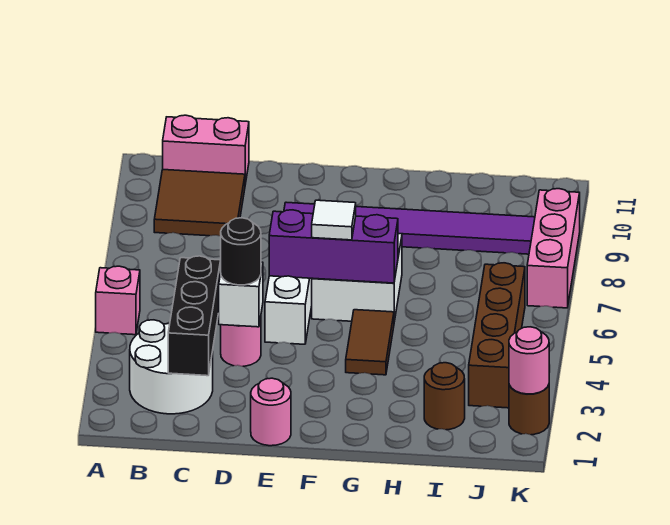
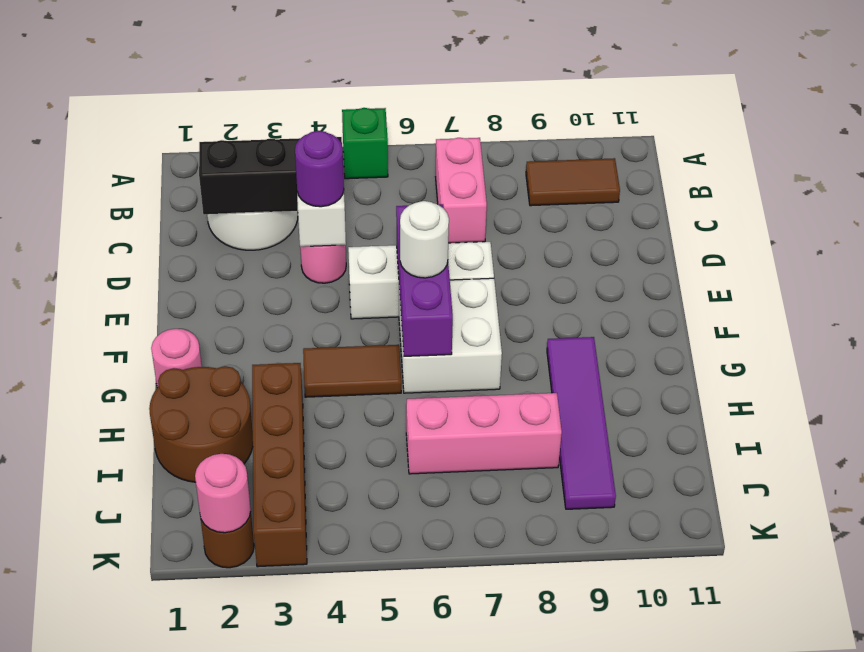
pink brick A5 level 1 -> green brick A5 level 1
brown tile B9:C10 level 1 -> brown tile B9:B10 level 1
pink brick B11:C11 level 1 -> pink brick B7:C7 level 1
black round brick D4 level 3 -> purple round brick D4 level 3
pink round brick E1 level 1 -> pink round brick G1 level 1
purple tile E9:J9 level 1 -> purple tile G9:J9 level 1
white tile F6 level 3 -> white round brick F6 level 3
brown round brick I2 level 1 -> brown round brick H1:I2 level 1
brown brick J3:J6 level 1 -> brown brick H3:K3 level 1
pink brick K7:K9 level 1 -> pink brick I6:I8 level 1

